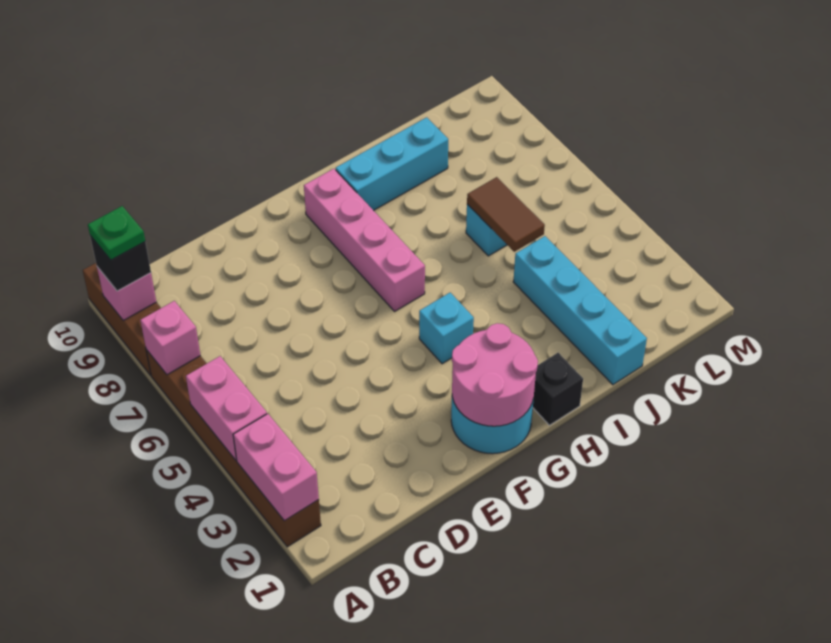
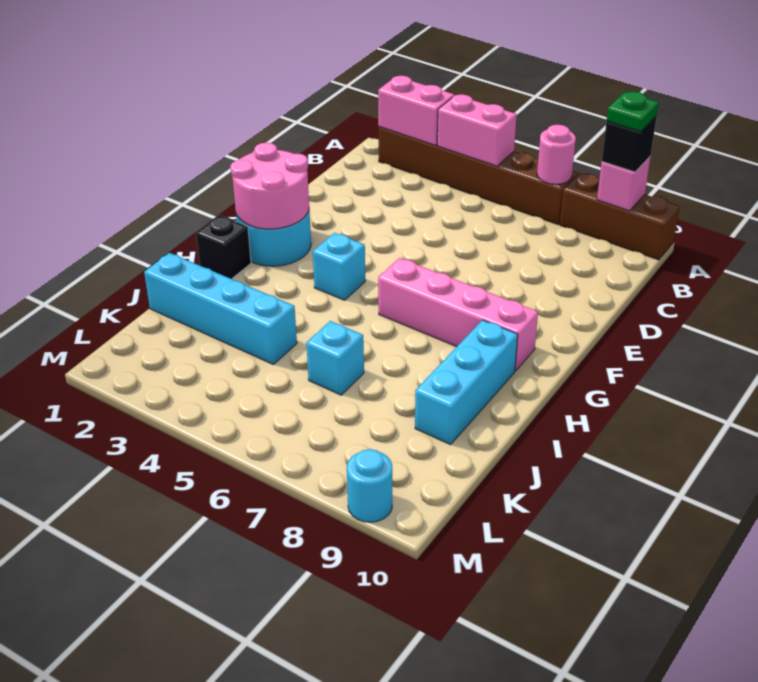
pink brick A7 level 2 -> pink round brick A7 level 2
brown tile J5:J6 level 2 -> none
none -> cyan round brick M9 level 1

